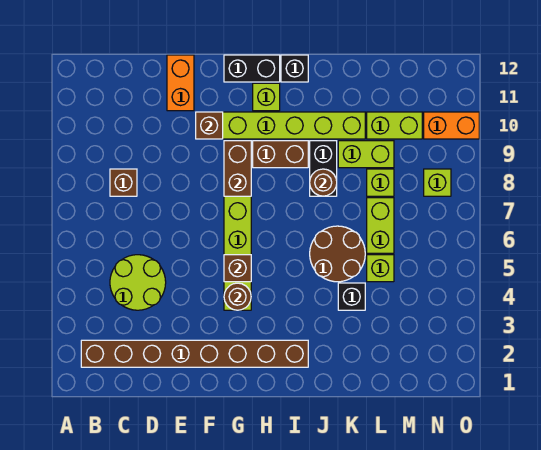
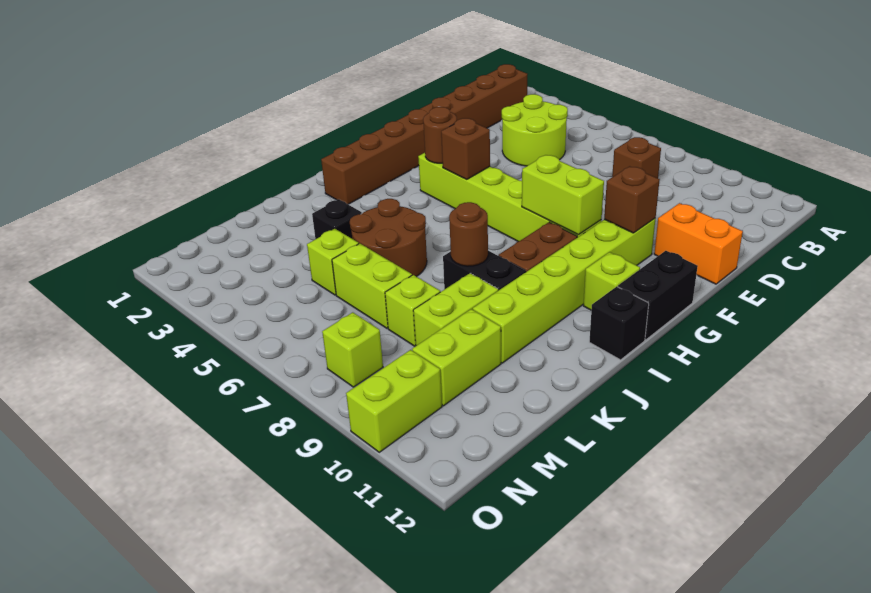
brown brick G8:G9 level 2 -> lime brick G8:G9 level 2
orange brick N10:O10 level 1 -> lime brick N10:O10 level 1

